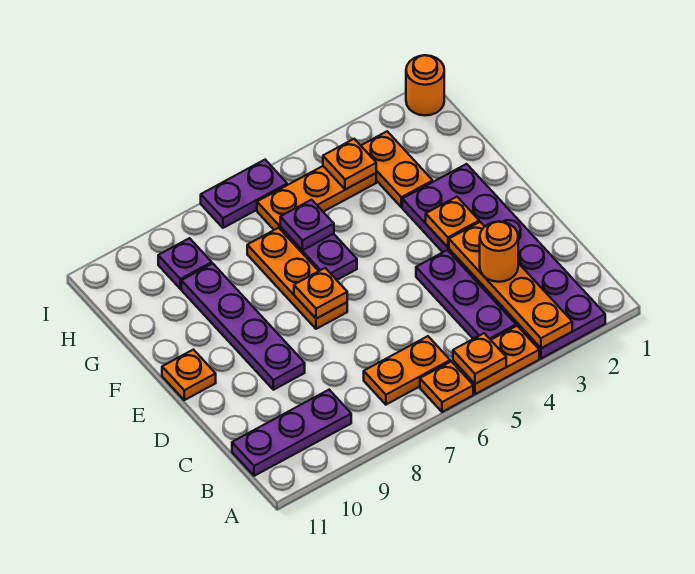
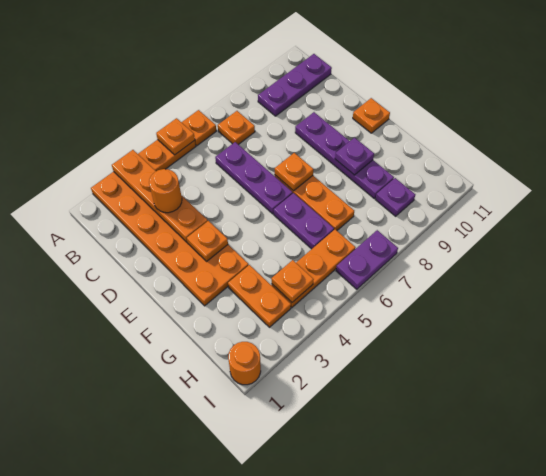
purple plate A2:F3 level 1 -> orange plate A2:F3 level 1
purple plate B4:D4 level 1 -> purple plate C6:E6 level 1
orange plate B6:B7 level 1 -> orange plate B7 level 1
purple plate G6 level 2 -> purple plate F9 level 2

